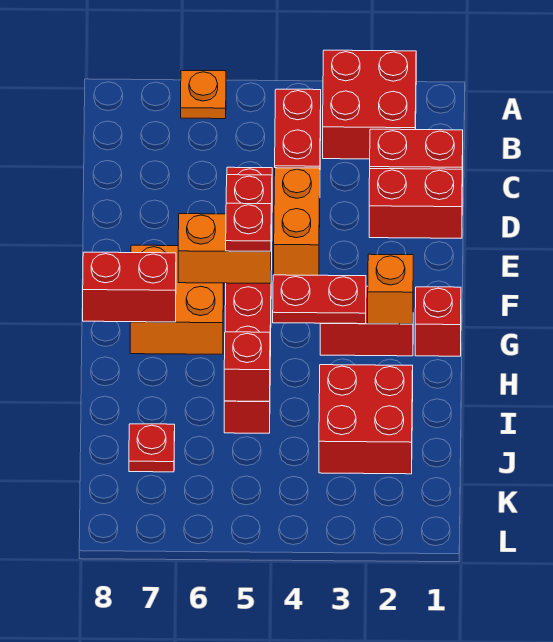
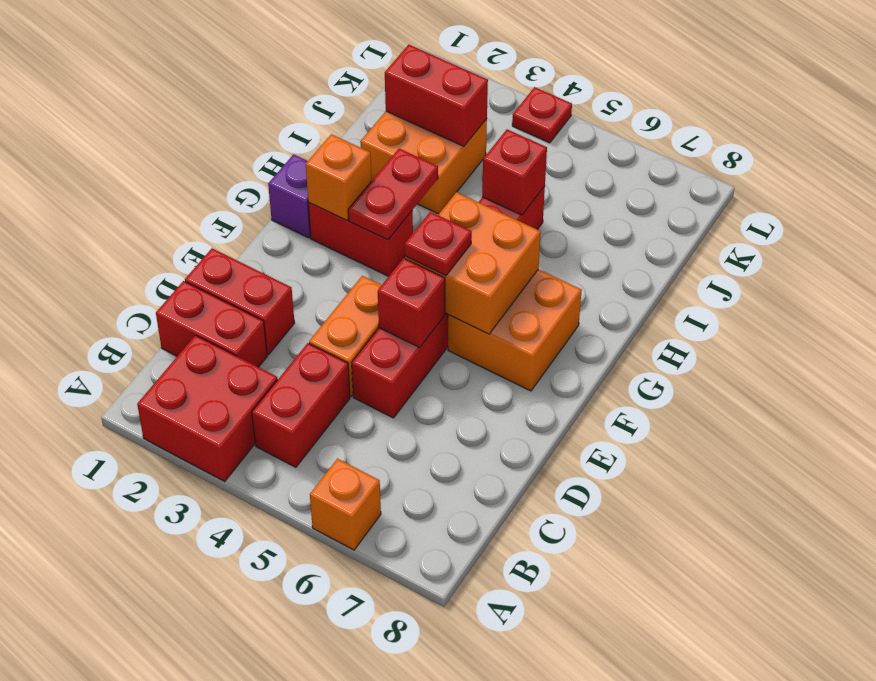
orange plate A6 level 1 -> orange brick A6 level 1
orange brick F5:F6 level 2 -> orange brick F5:G6 level 2
red brick G1 level 1 -> purple brick G1 level 1
red plate G3:G4 level 2 -> red plate G3:H3 level 2
red brick G7:G8 level 2 -> red brick J2:J3 level 2
red brick I2:J3 level 1 -> orange brick I2:J3 level 1
red plate J7 level 1 -> red plate L4 level 1

